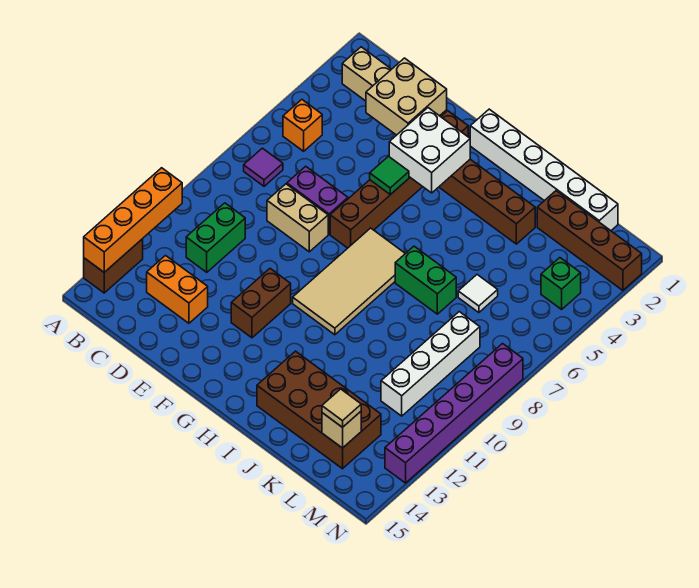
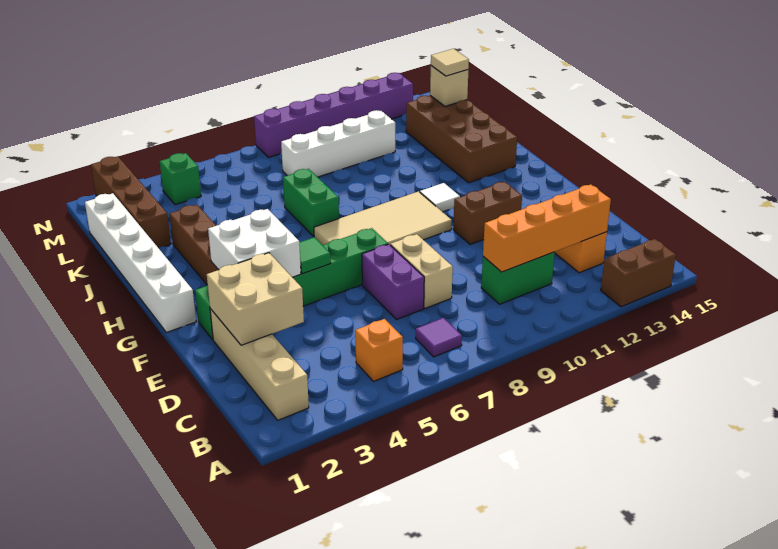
orange brick A11:A14 level 2 -> orange brick C10:C13 level 2
brown brick F2:F7 level 1 -> green brick F2:F7 level 1
white tile K6 level 1 -> white tile H11 level 1

